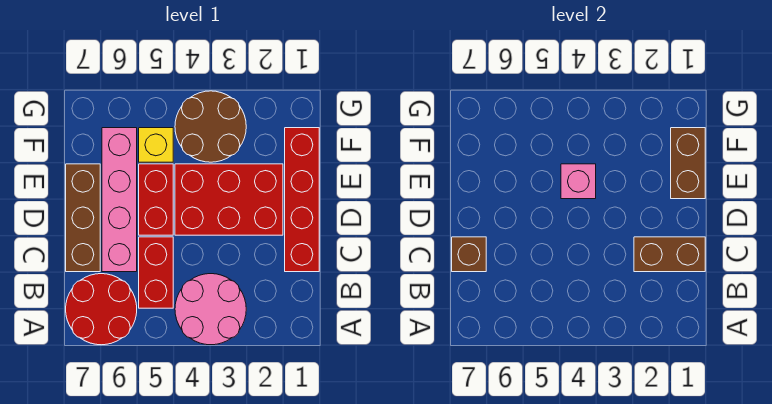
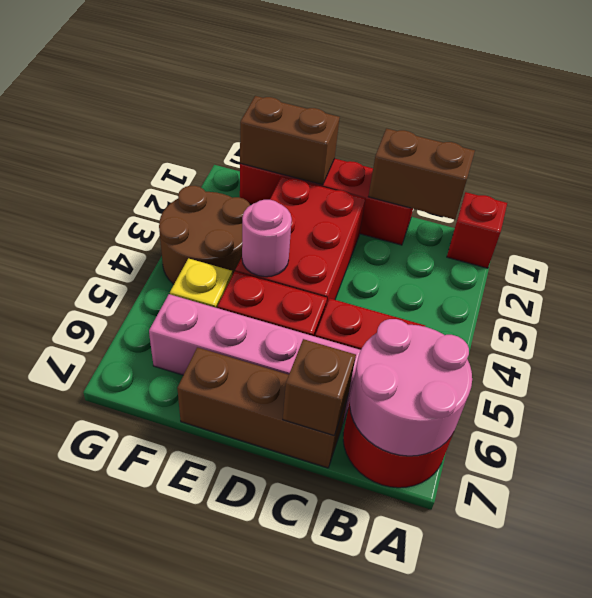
none -> red brick A1 level 1
pink round brick A3:B4 level 1 -> pink round brick A6:B7 level 2
brown brick C1:C2 level 2 -> brown brick B1:C1 level 2
pink brick E4 level 2 -> pink round brick E4 level 2

